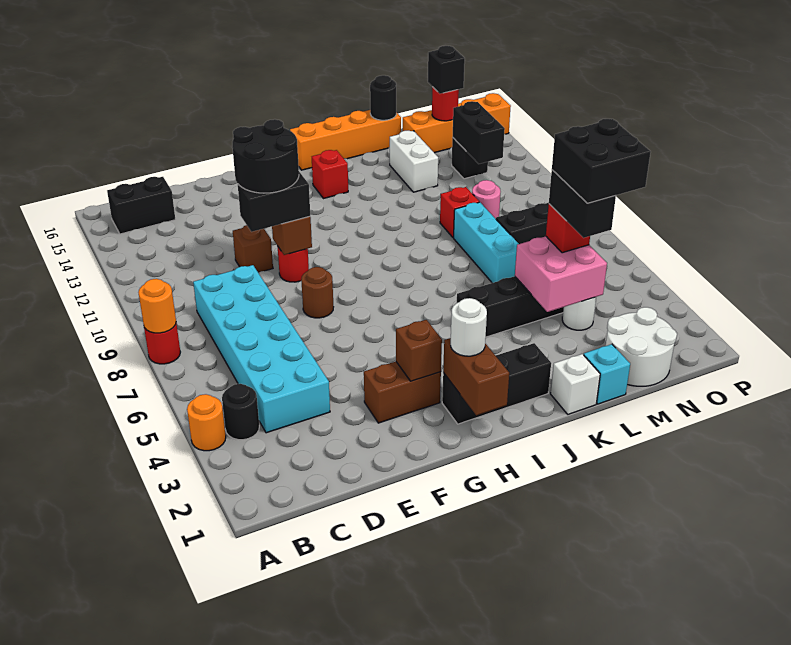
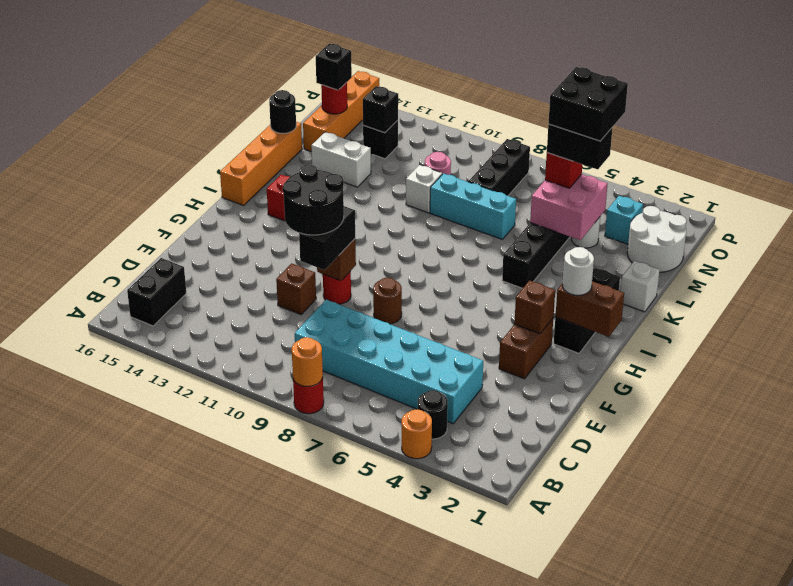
cyan brick L1 level 1 -> cyan brick N3 level 1
red brick L10 level 1 -> white brick L10 level 1
black brick N12:N13 level 2 -> black brick N13 level 2

